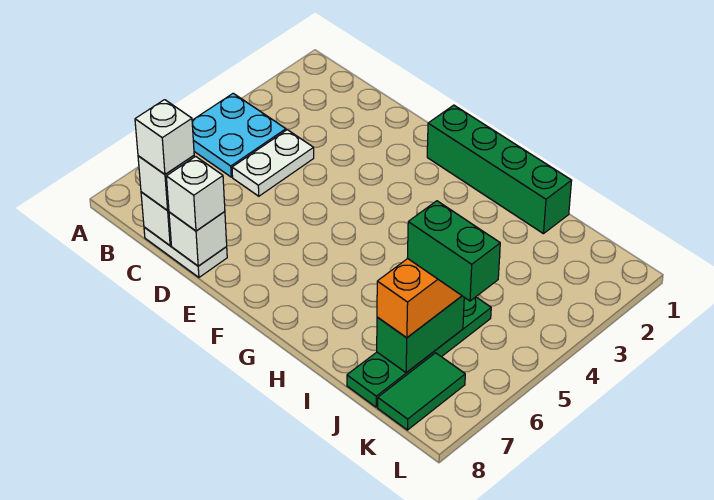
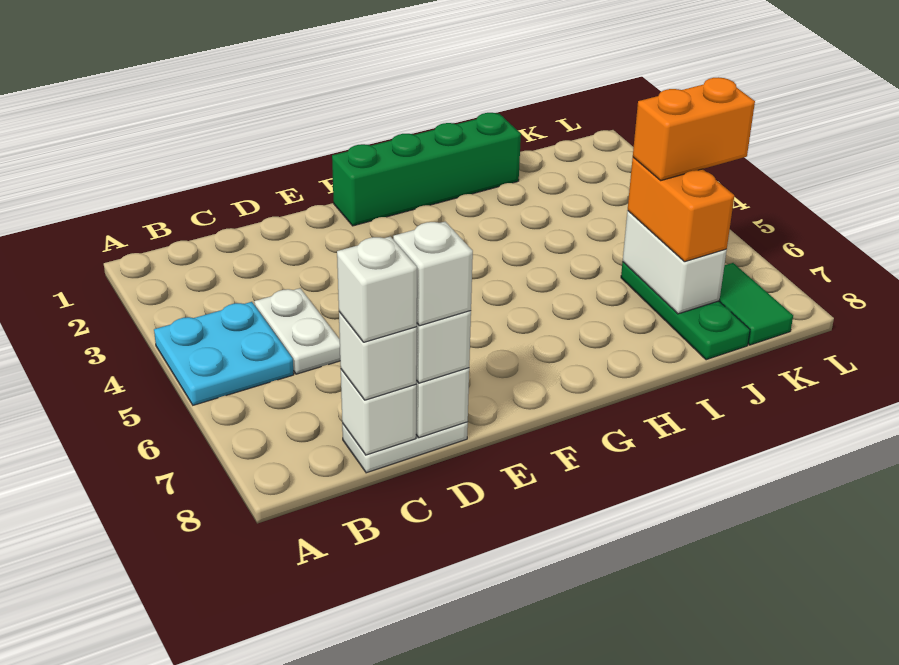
none -> white brick D8 level 4
green plate J5:J8 level 1 -> green plate J6:J8 level 1
green brick J6:J7 level 2 -> white brick J6:J7 level 2
green brick J6:K6 level 4 -> orange brick J6:K6 level 4

